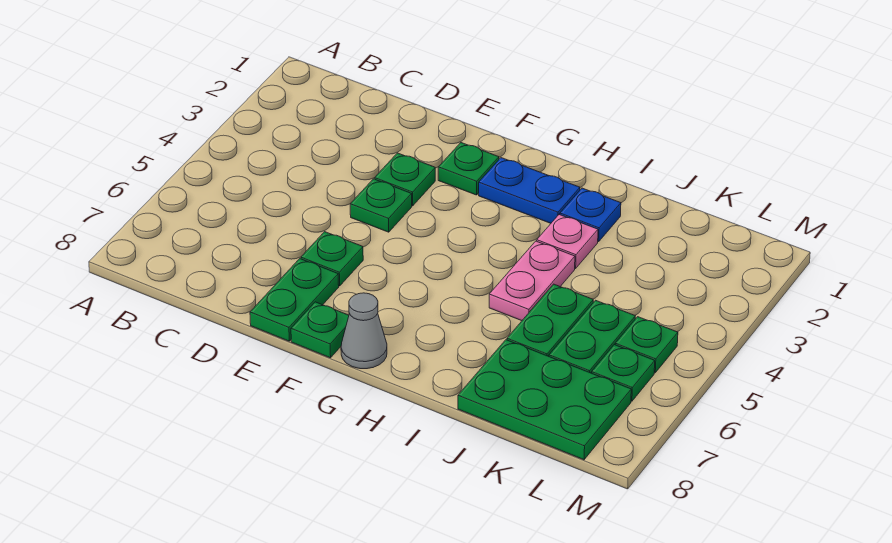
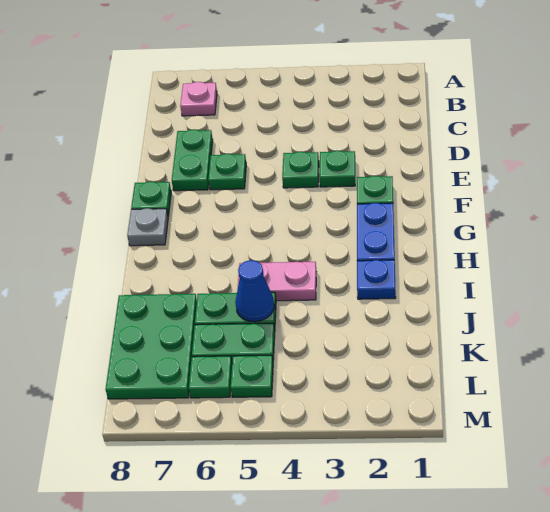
green plate E7:E8 level 1 -> green plate D7:E7 level 1
grey cone G8 level 1 -> grey plate G8 level 1
pink plate I3 level 1 -> pink plate B7 level 1
none -> blue cone J5 level 2

